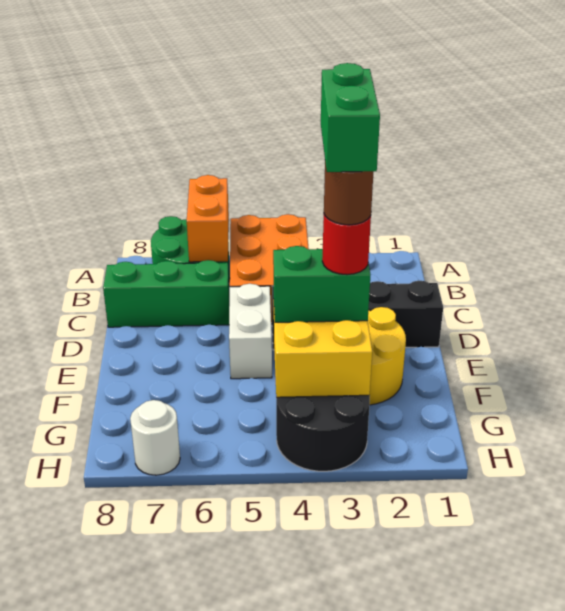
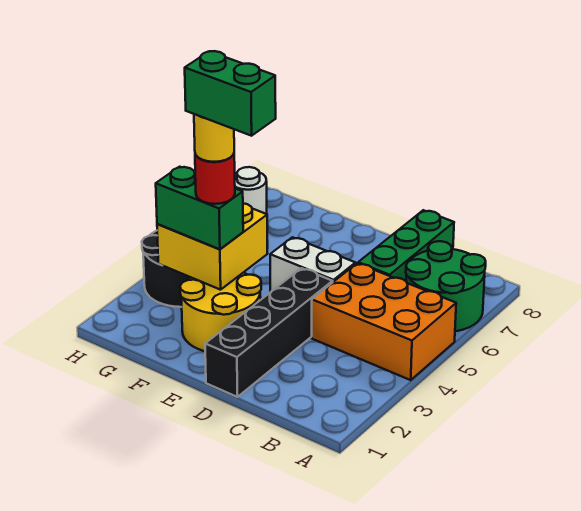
orange brick A6:B6 level 2 -> none
green brick F3:F4 level 3 -> green brick F3:G3 level 3
brown round brick F3 level 5 -> yellow round brick F3 level 5

